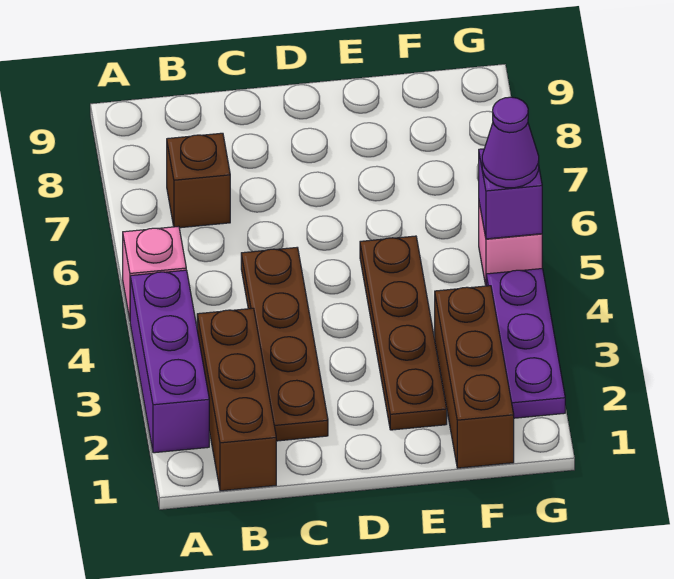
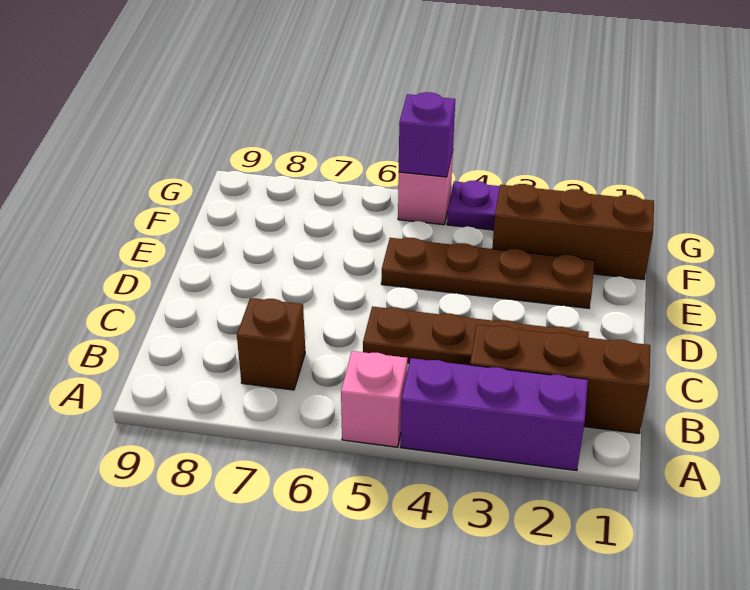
purple cone G5 level 3 -> none

